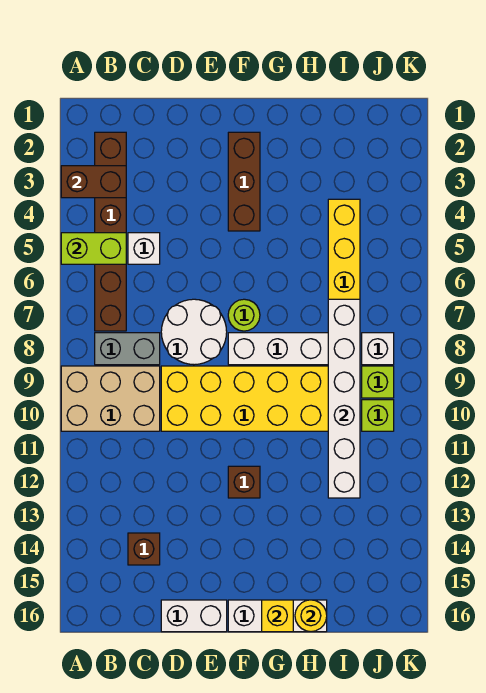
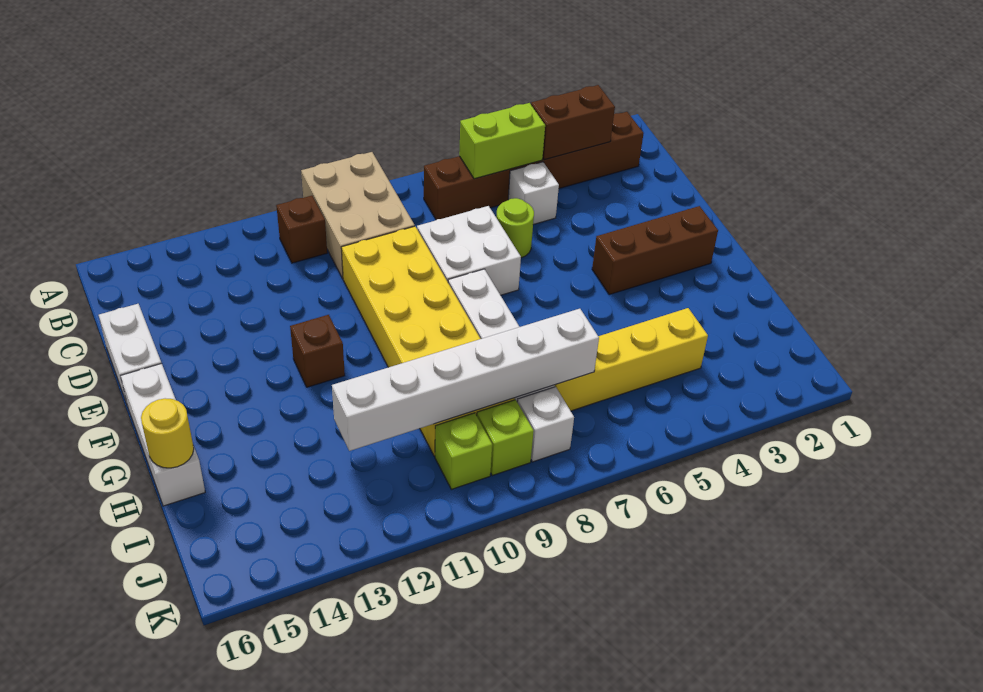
brown brick A3:B3 level 2 -> brown brick B3:B4 level 2
lime brick A5:B5 level 2 -> lime brick B5:B6 level 2
grey brick B8:C8 level 1 -> none
brown brick C14 level 1 -> brown brick B11 level 1
white round brick D7:E8 level 1 -> white brick D7:E8 level 1
lime round brick F7 level 1 -> lime round brick D6 level 1
yellow brick G16 level 2 -> none

